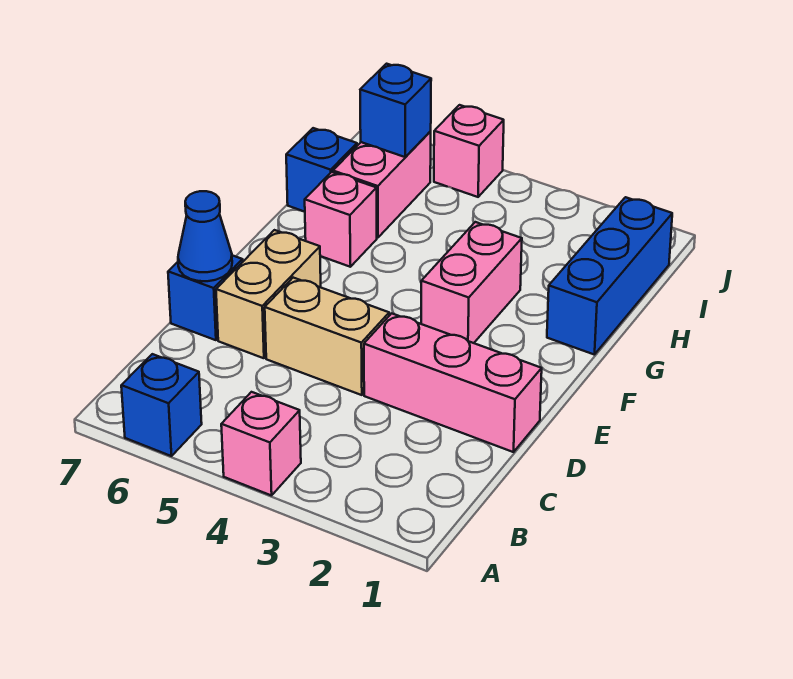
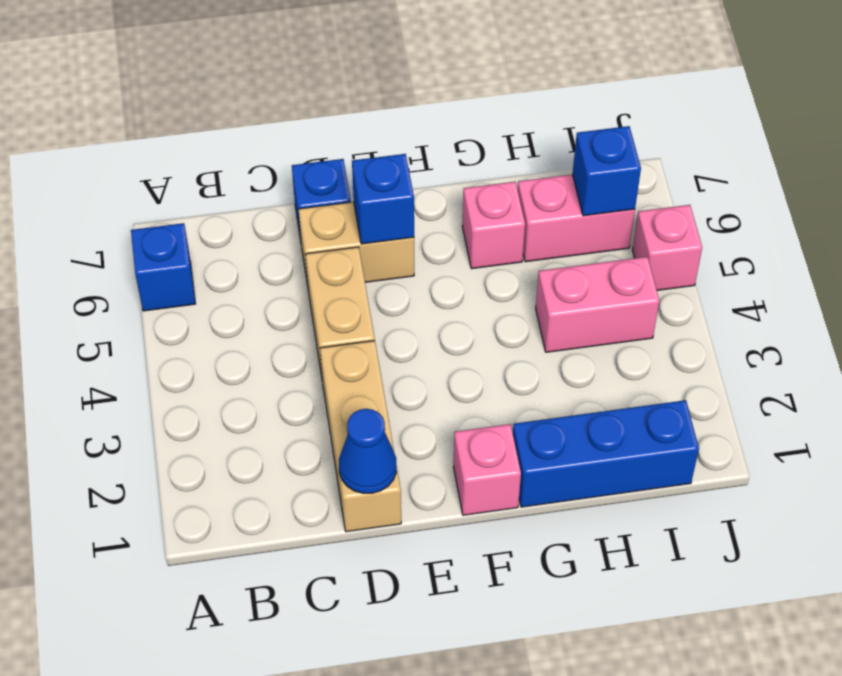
pink brick A4 level 1 -> pink brick F1 level 1
pink brick D1:D3 level 1 -> tan brick D1:D3 level 1
blue cone D7 level 2 -> blue cone D1 level 2
pink brick F3:G3 level 1 -> pink brick H4:I4 level 1
blue brick H7 level 1 -> blue brick E6 level 2

